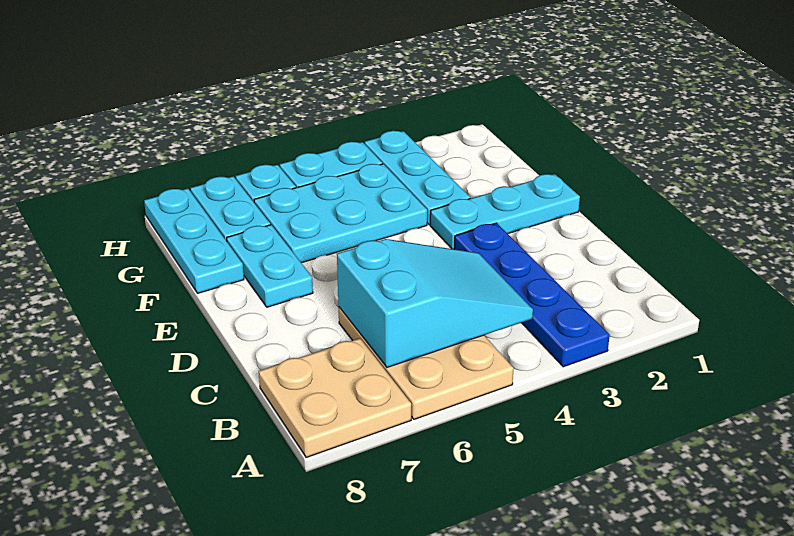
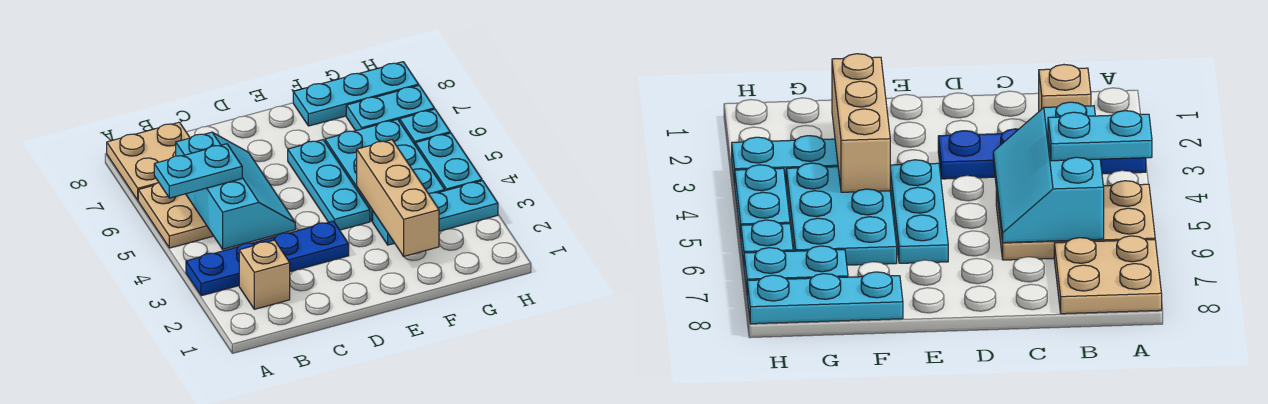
none -> tan brick B2 level 1
cyan slope B4:C6 level 2 top 6 -> cyan slope B4:C6 level 2 top B
cyan plate E1:E3 level 1 -> cyan plate E4:E6 level 1
cyan plate E7:F7 level 1 -> cyan plate A5:B5 level 3
none -> tan brick F2:F4 level 2

